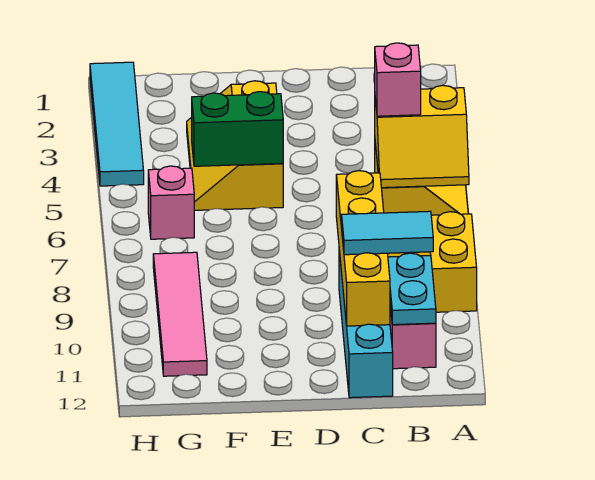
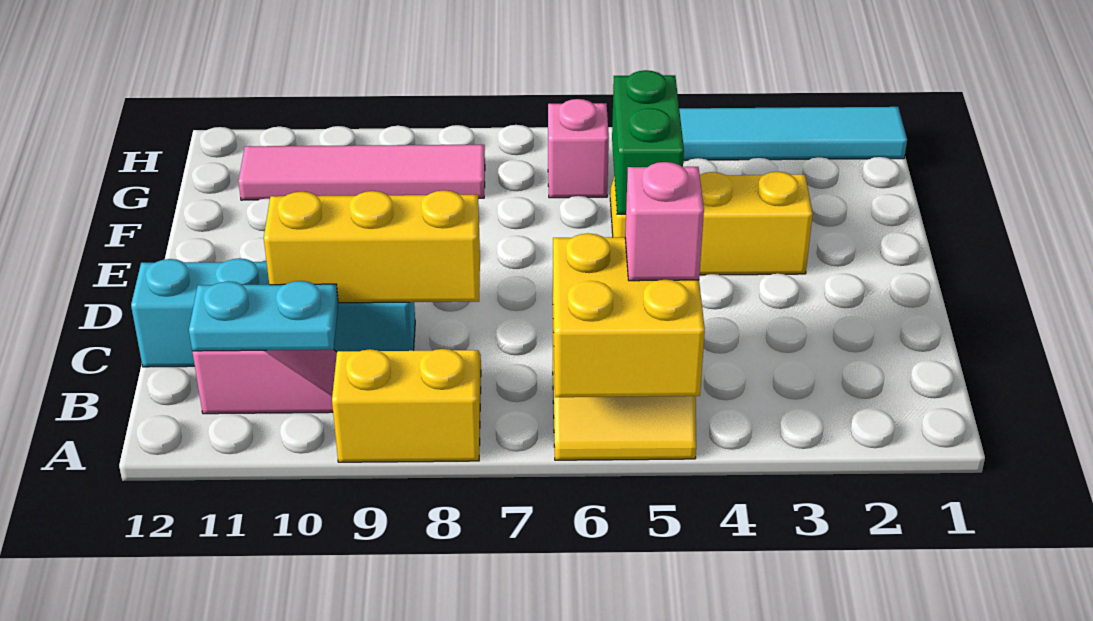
yellow slope A5:B6 level 2 top 5 -> yellow brick A5:B6 level 2
cyan tile B10:C10 level 3 -> none
yellow brick C8:C11 level 2 -> yellow brick C8:C10 level 2

